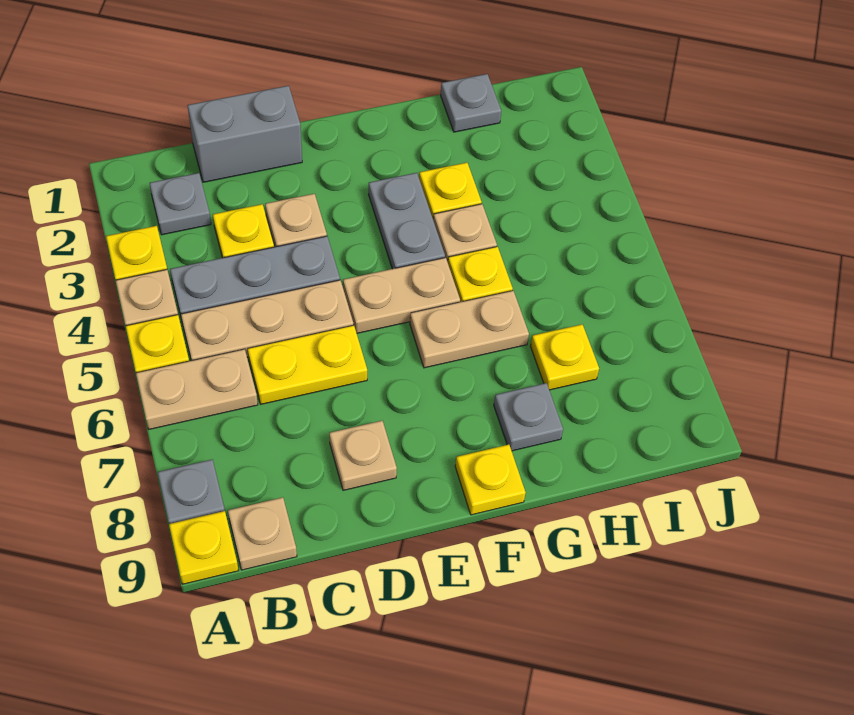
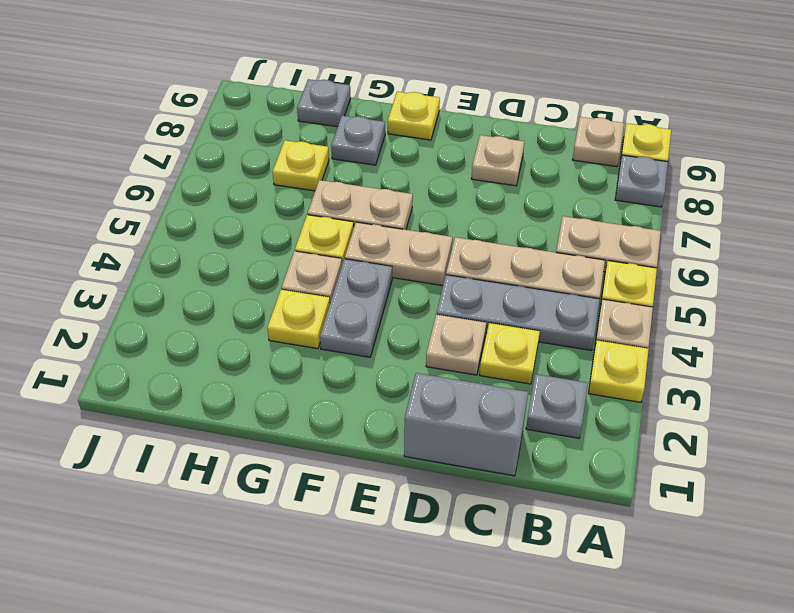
yellow plate C6:D6 level 1 -> none
grey plate H1 level 1 -> grey plate H9 level 1

